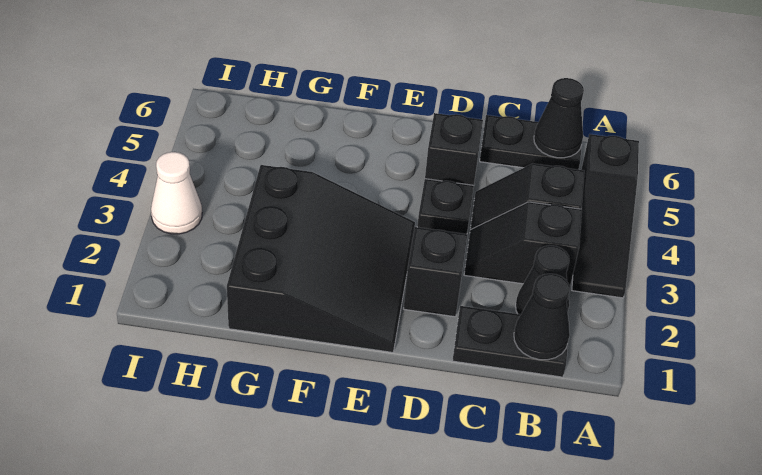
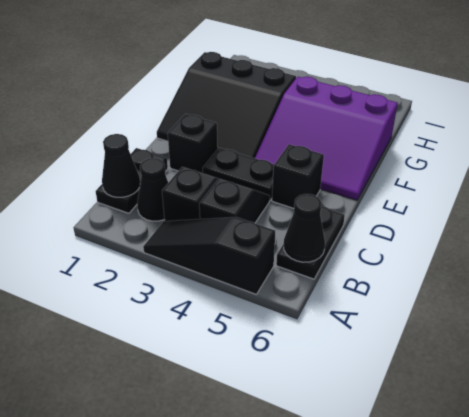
black plate D4 level 1 -> black plate D3:D4 level 1
none -> purple slope E4:G6 level 1 top G
white cone I3 level 1 -> none

